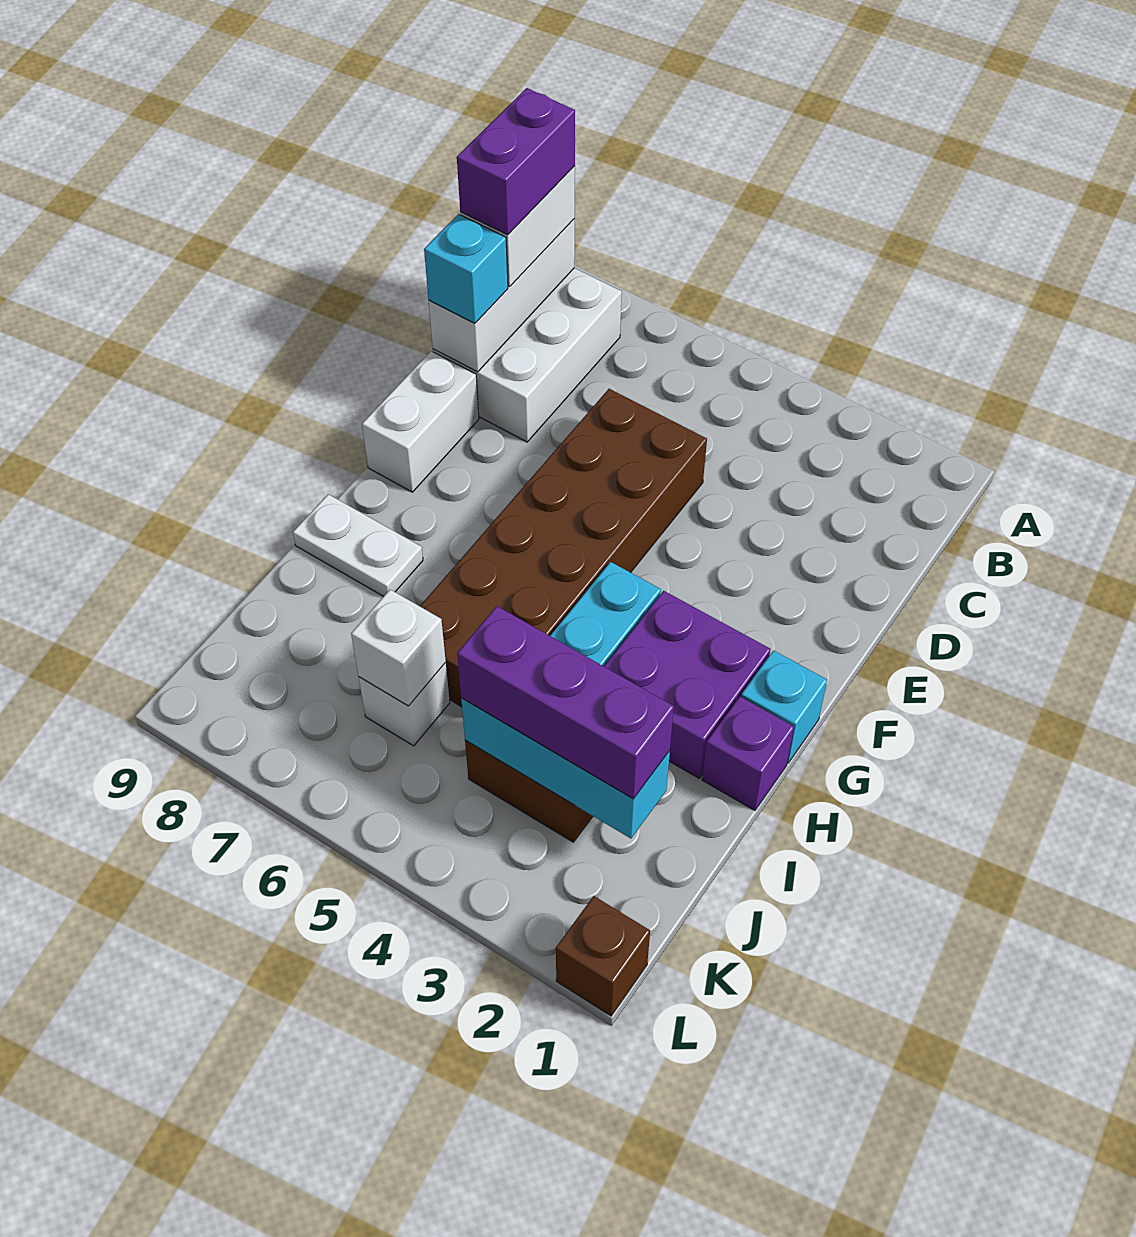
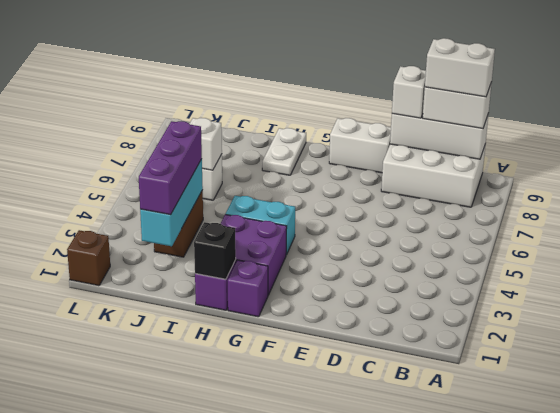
purple brick B9:C9 level 4 -> white brick B9:C9 level 4
brown brick D5:I6 level 1 -> none
cyan brick D9 level 3 -> white brick D9 level 3
cyan brick G1 level 1 -> purple brick G1 level 1
none -> black brick H1 level 2

